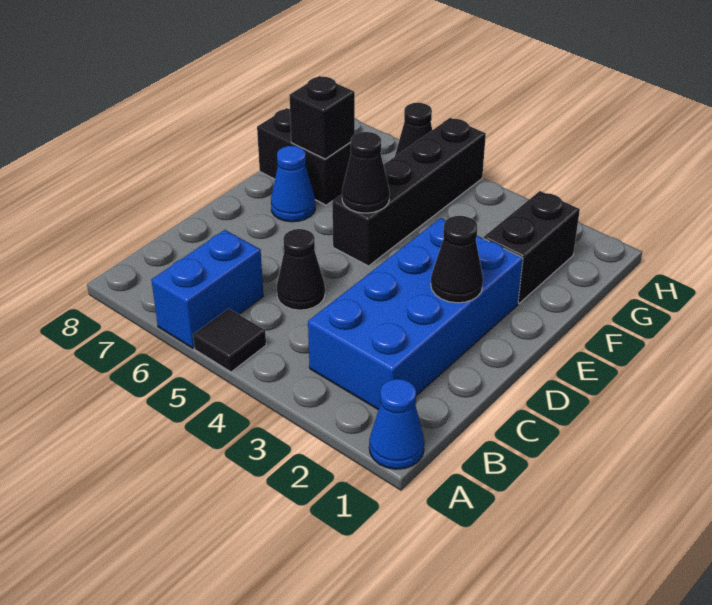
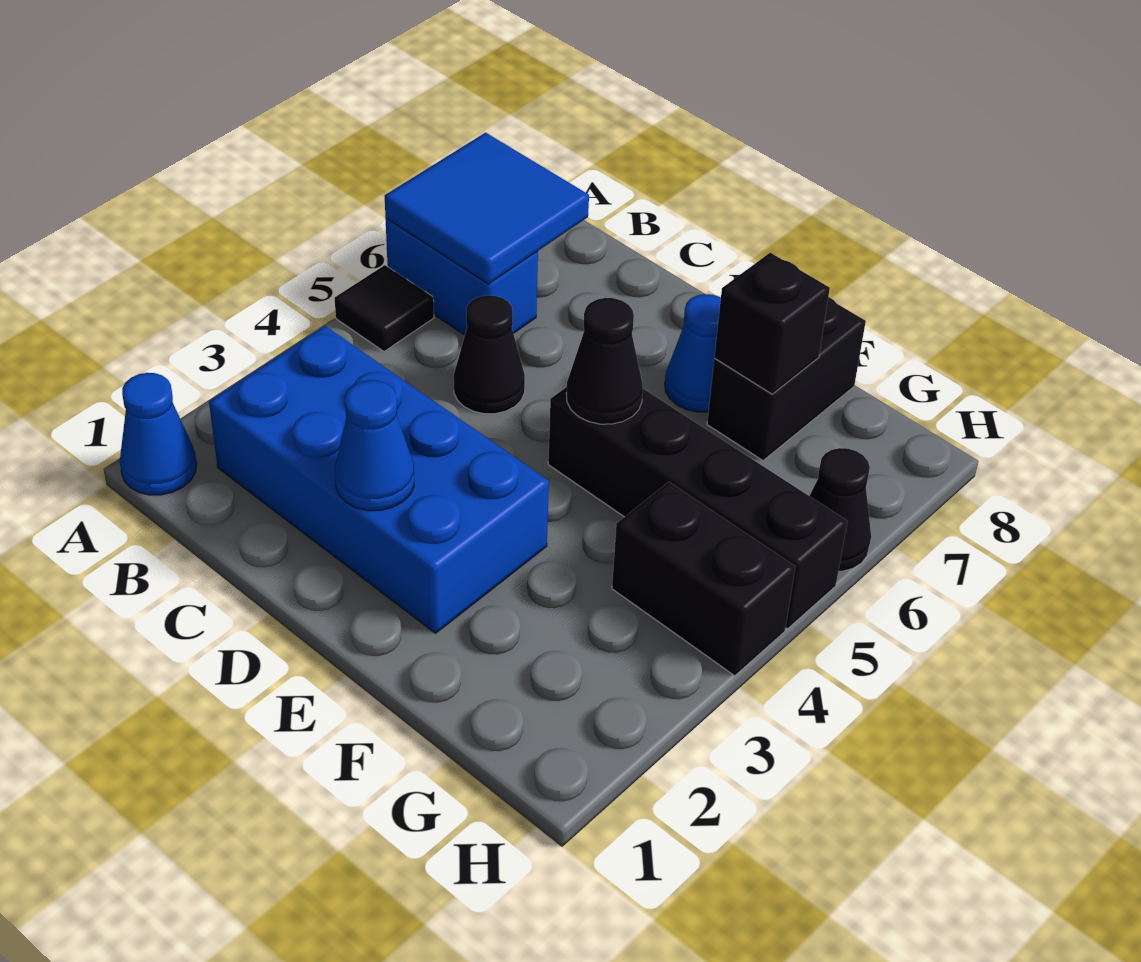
none -> blue tile A6:B7 level 2
black cone D2 level 2 -> blue cone D2 level 2
black brick F2:G2 level 1 -> black brick G4:H4 level 1

